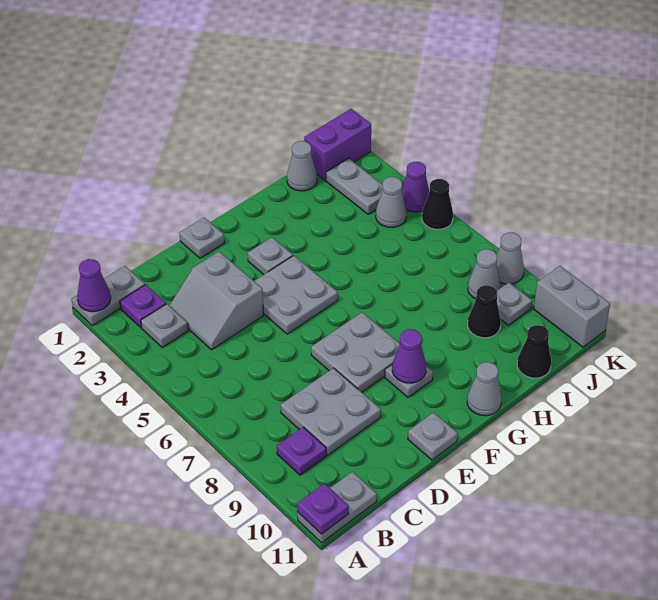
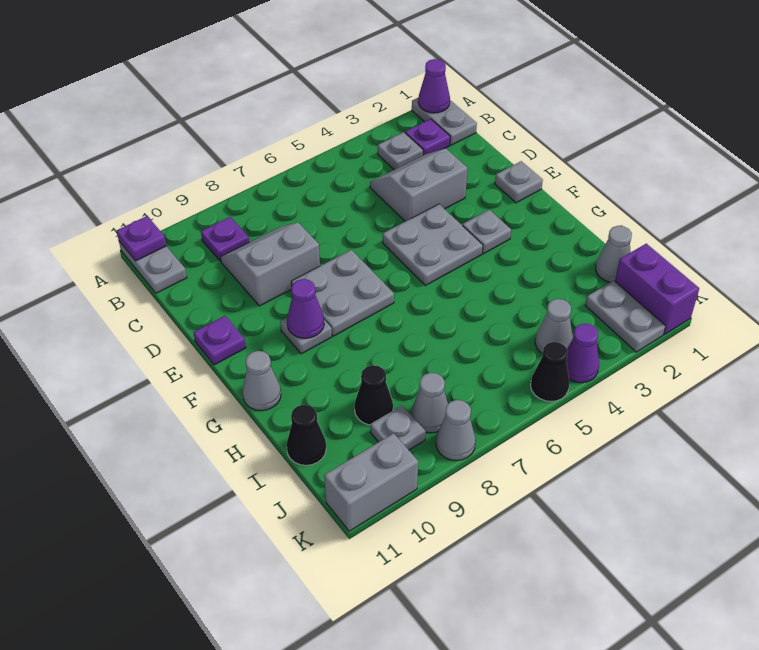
grey plate C8:D9 level 1 -> grey slope C8:D9 level 1 top D
grey plate E11 level 1 -> purple plate E11 level 1
grey plate J2:J3 level 1 -> grey plate J2:K2 level 1

